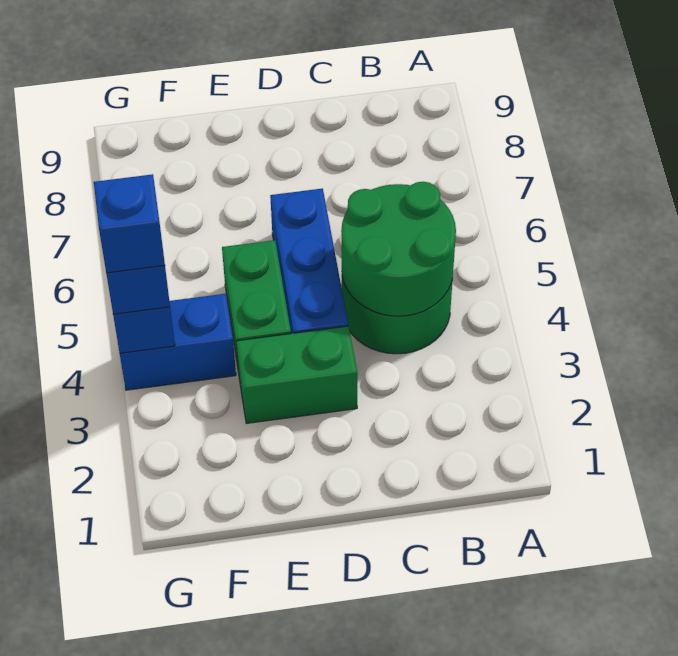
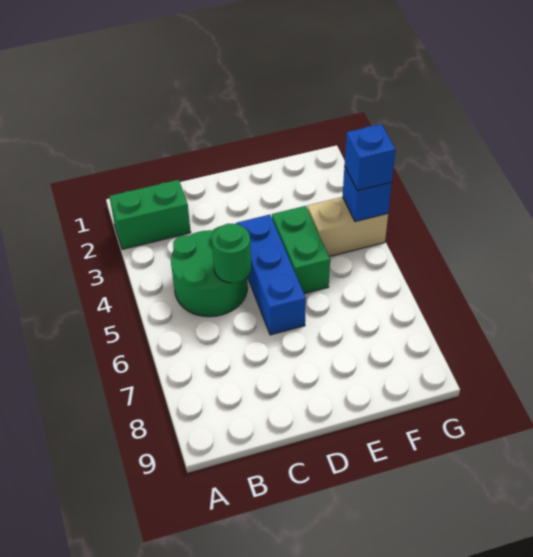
green round brick B4:C5 level 2 -> green round brick C5 level 2
green brick D3:E3 level 1 -> green brick A2:B2 level 1
blue brick F4:G4 level 1 -> tan brick F4:G4 level 1
blue brick G4 level 4 -> none

